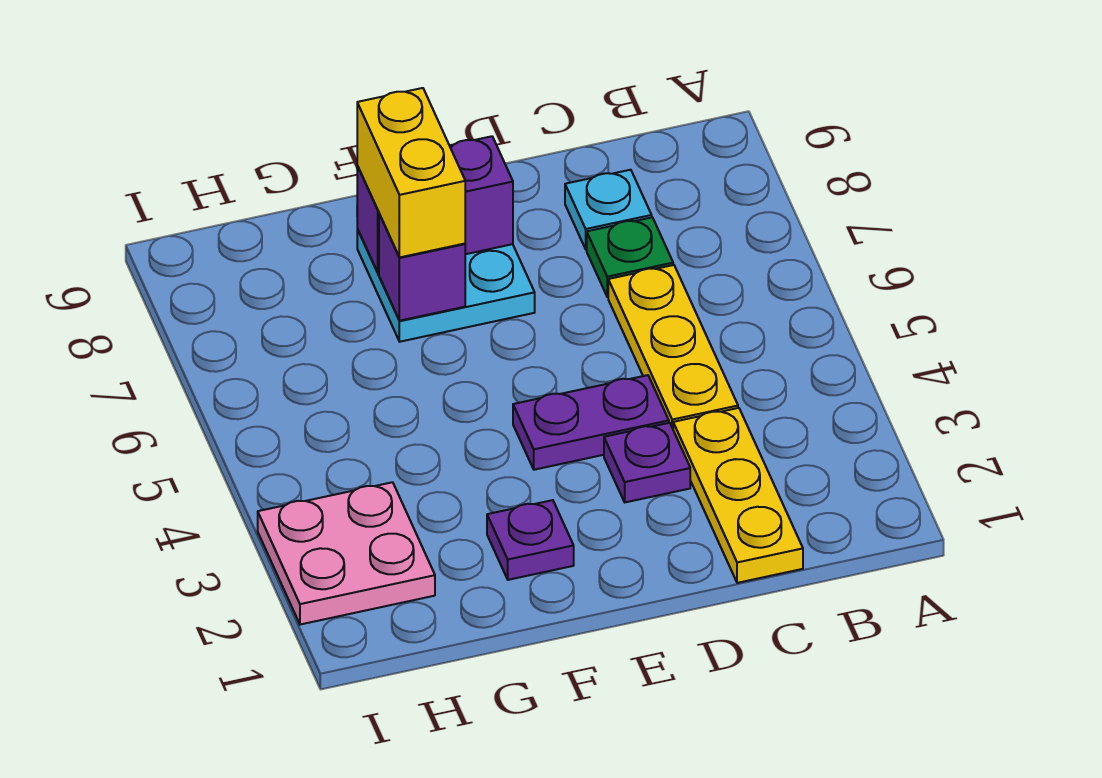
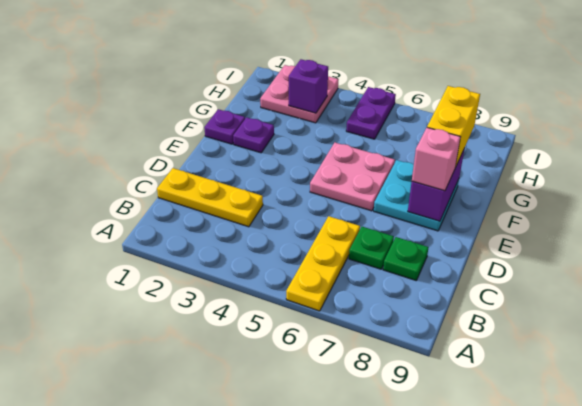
yellow plate C4:C6 level 1 -> yellow plate A6:C6 level 1
cyan plate C8 level 1 -> green plate C8 level 1
purple plate D3 level 1 -> purple plate F1 level 1
purple plate D4:E4 level 1 -> purple plate H5:I5 level 1
none -> pink plate E5:F6 level 1
none -> pink brick E8 level 3
purple brick F7 level 2 -> purple brick H3 level 2
yellow brick F7:F8 level 3 -> yellow brick F8:G8 level 3

